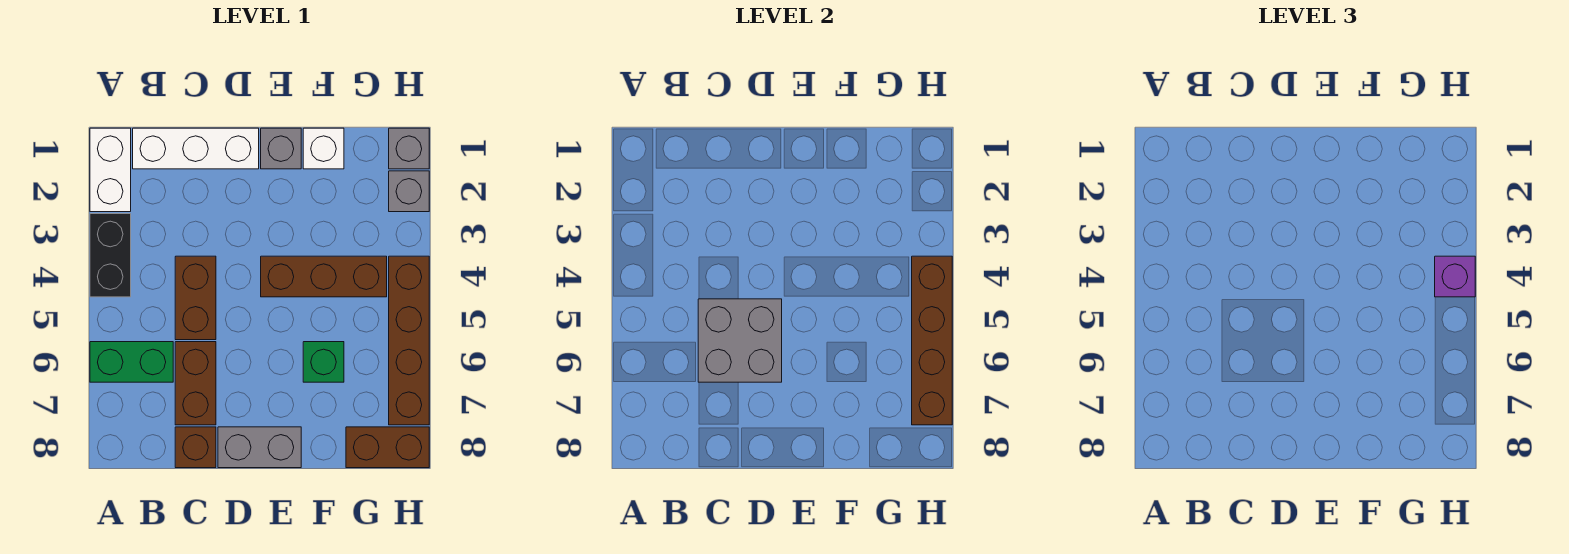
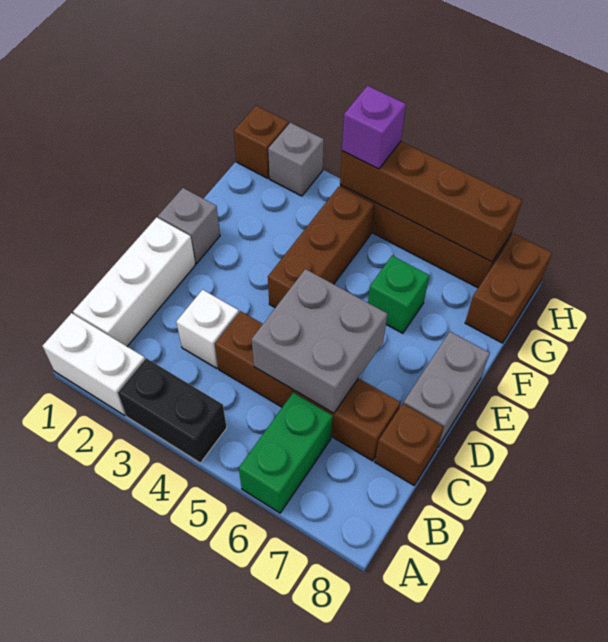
white brick F1 level 1 -> white brick C3 level 1
grey brick H1 level 1 -> brown brick H1 level 1

